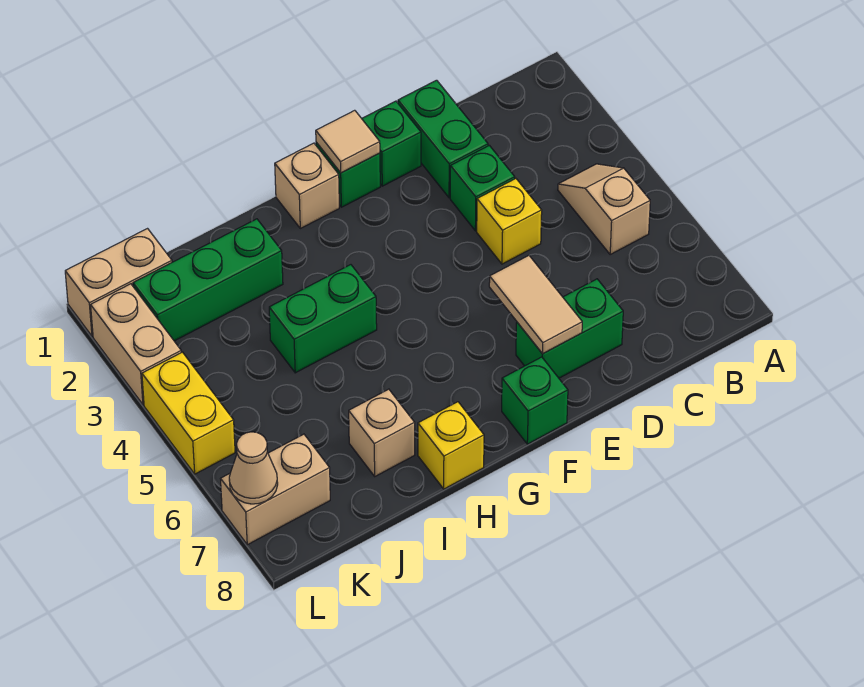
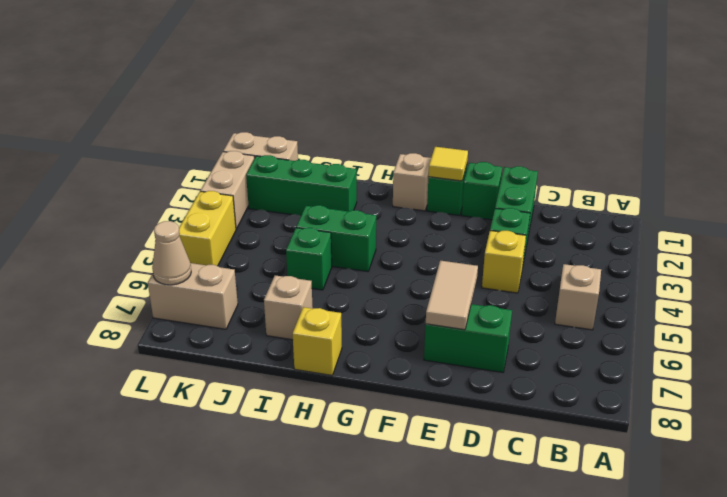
tan tile F1 level 2 -> yellow tile F1 level 2
green brick F8 level 1 -> green brick I5 level 1

